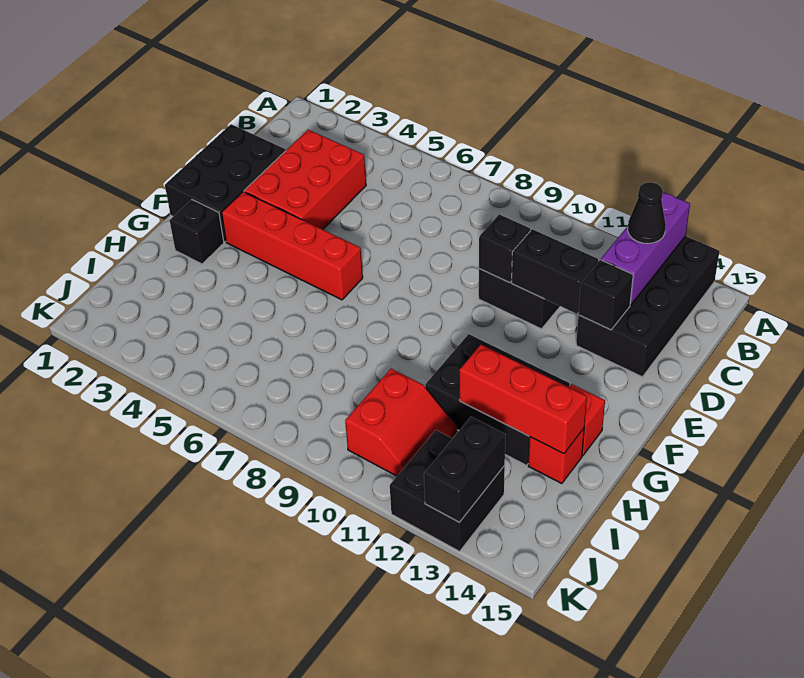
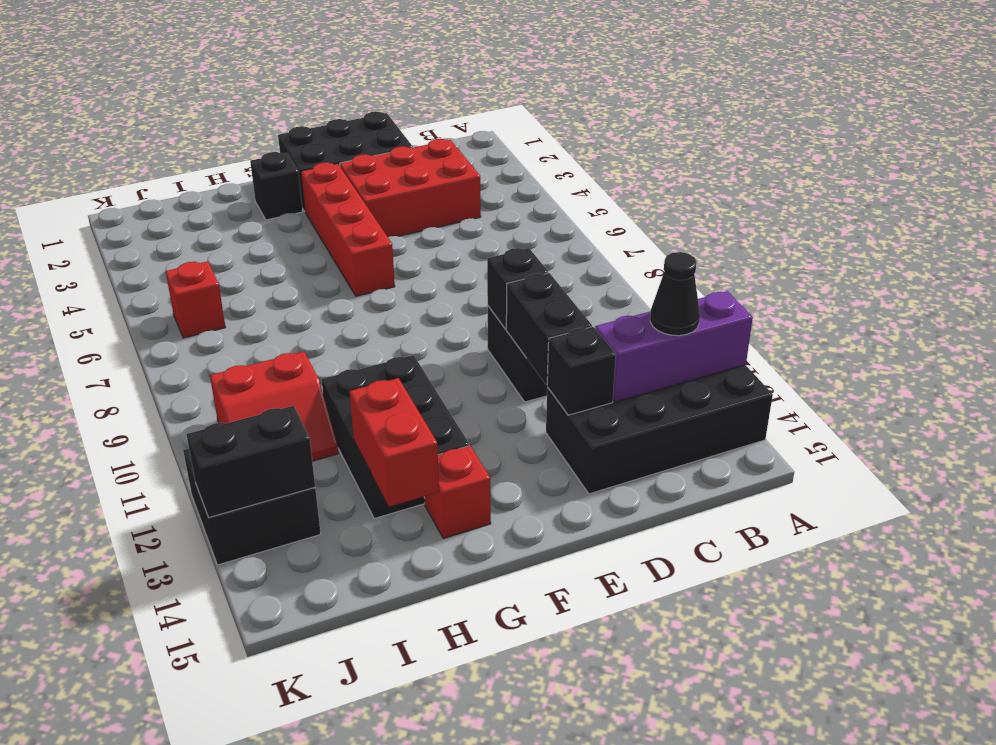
red brick H12:H14 level 2 -> red brick H13:H14 level 2
red brick H14 level 1 -> red brick J6 level 1

